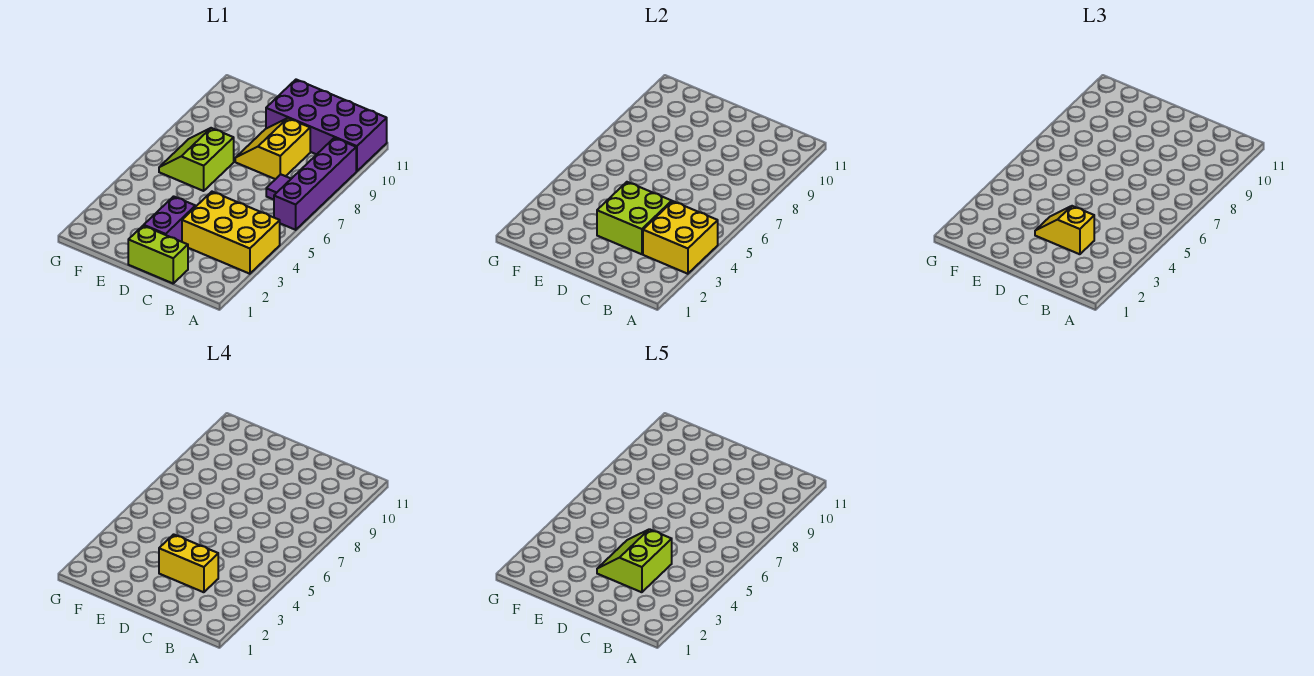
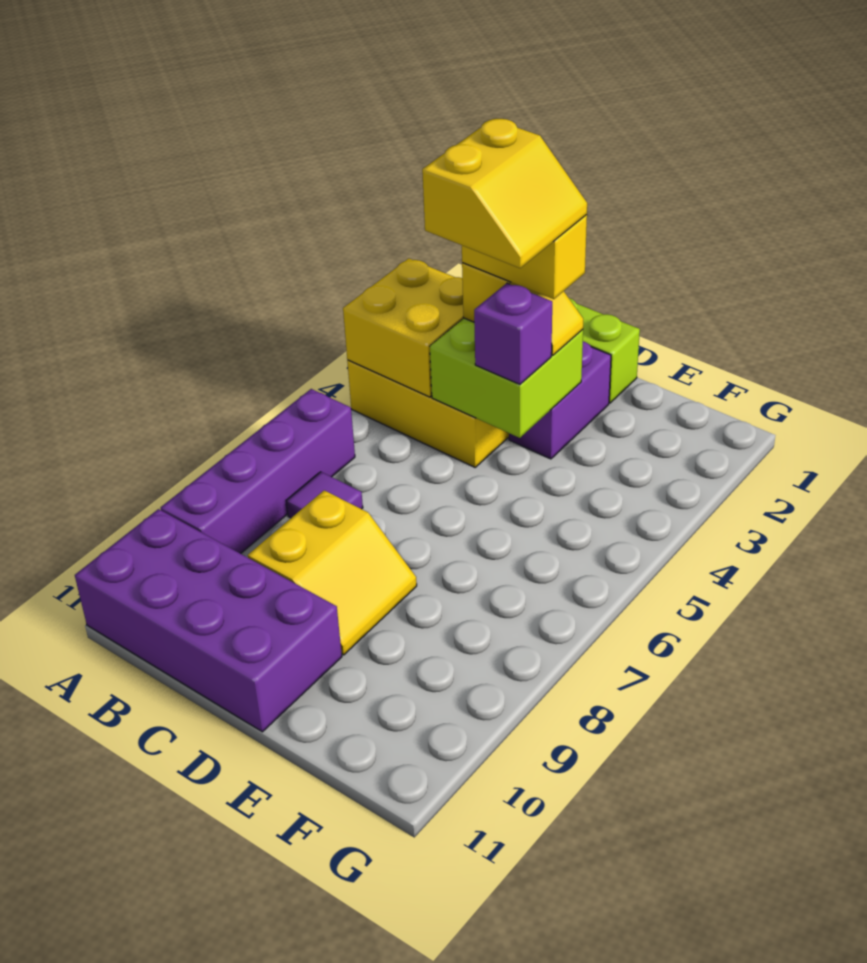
lime slope C3:D4 level 5 top C -> yellow slope C3:D4 level 5 top C
none -> purple brick D4 level 3
lime slope E6:F7 level 1 top E -> none

